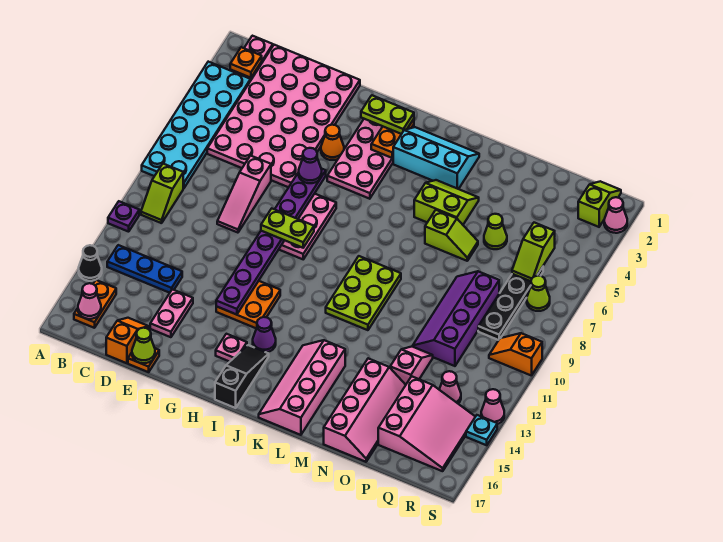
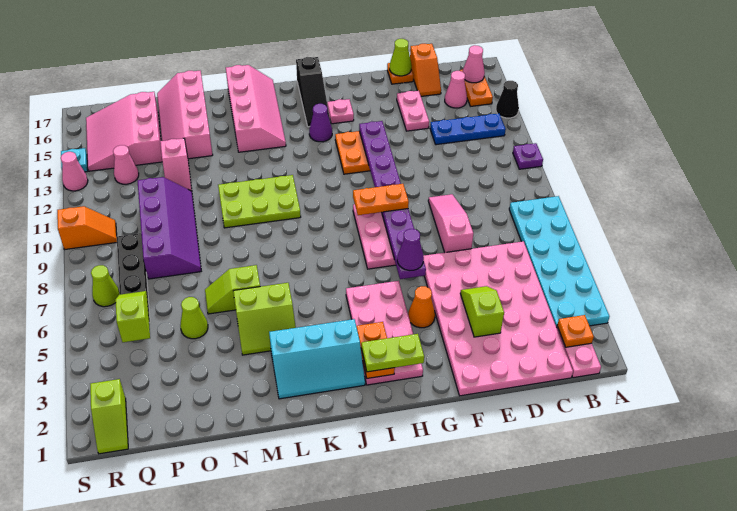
lime slope B9:B10 level 1 top 9 -> lime slope E3:E4 level 2 top 3
lime plate G9:H9 level 3 -> orange plate G9:H9 level 3
lime plate K9:L11 level 1 -> lime plate K10:M11 level 1
pink cone S2 level 1 -> pink cone C15 level 1

